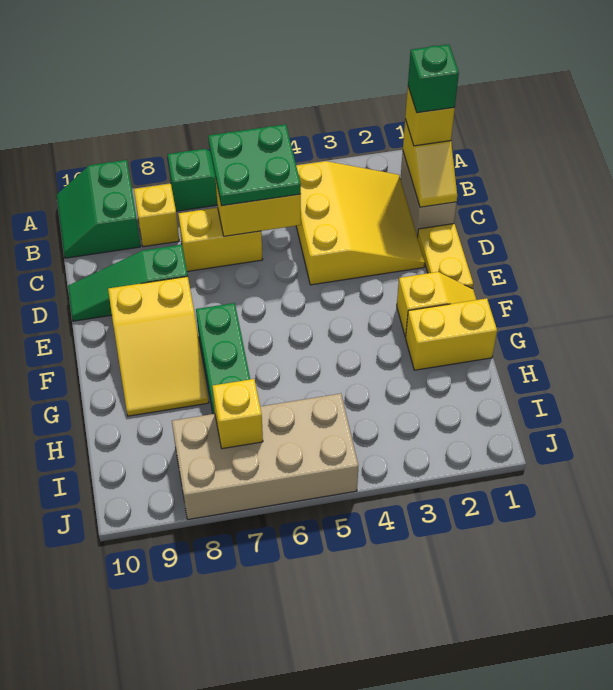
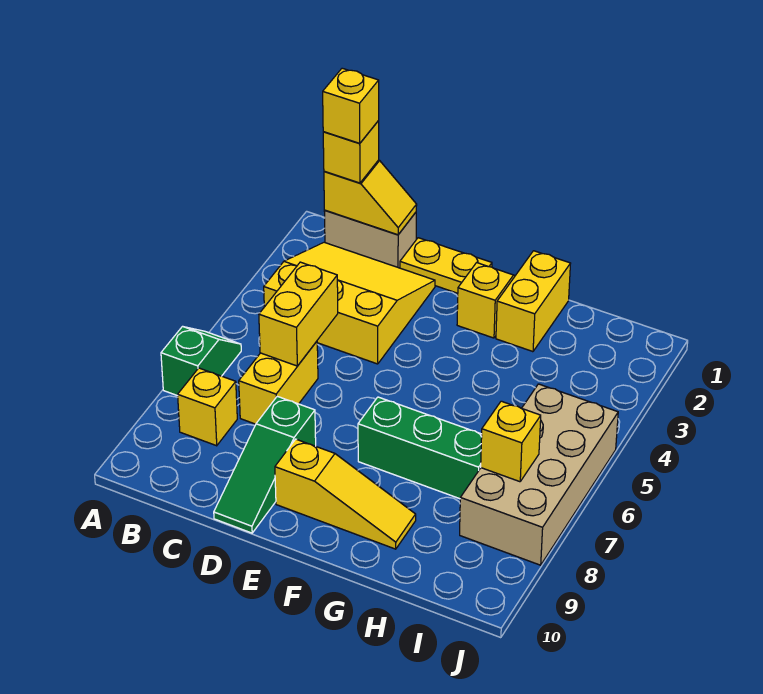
green slope A9:B10 level 1 top 9 -> none
green brick B1 level 4 -> yellow brick B1 level 4
green plate B5:C6 level 3 -> none
yellow slope E8:G9 level 1 top E -> yellow slope E9:G9 level 1 top E

